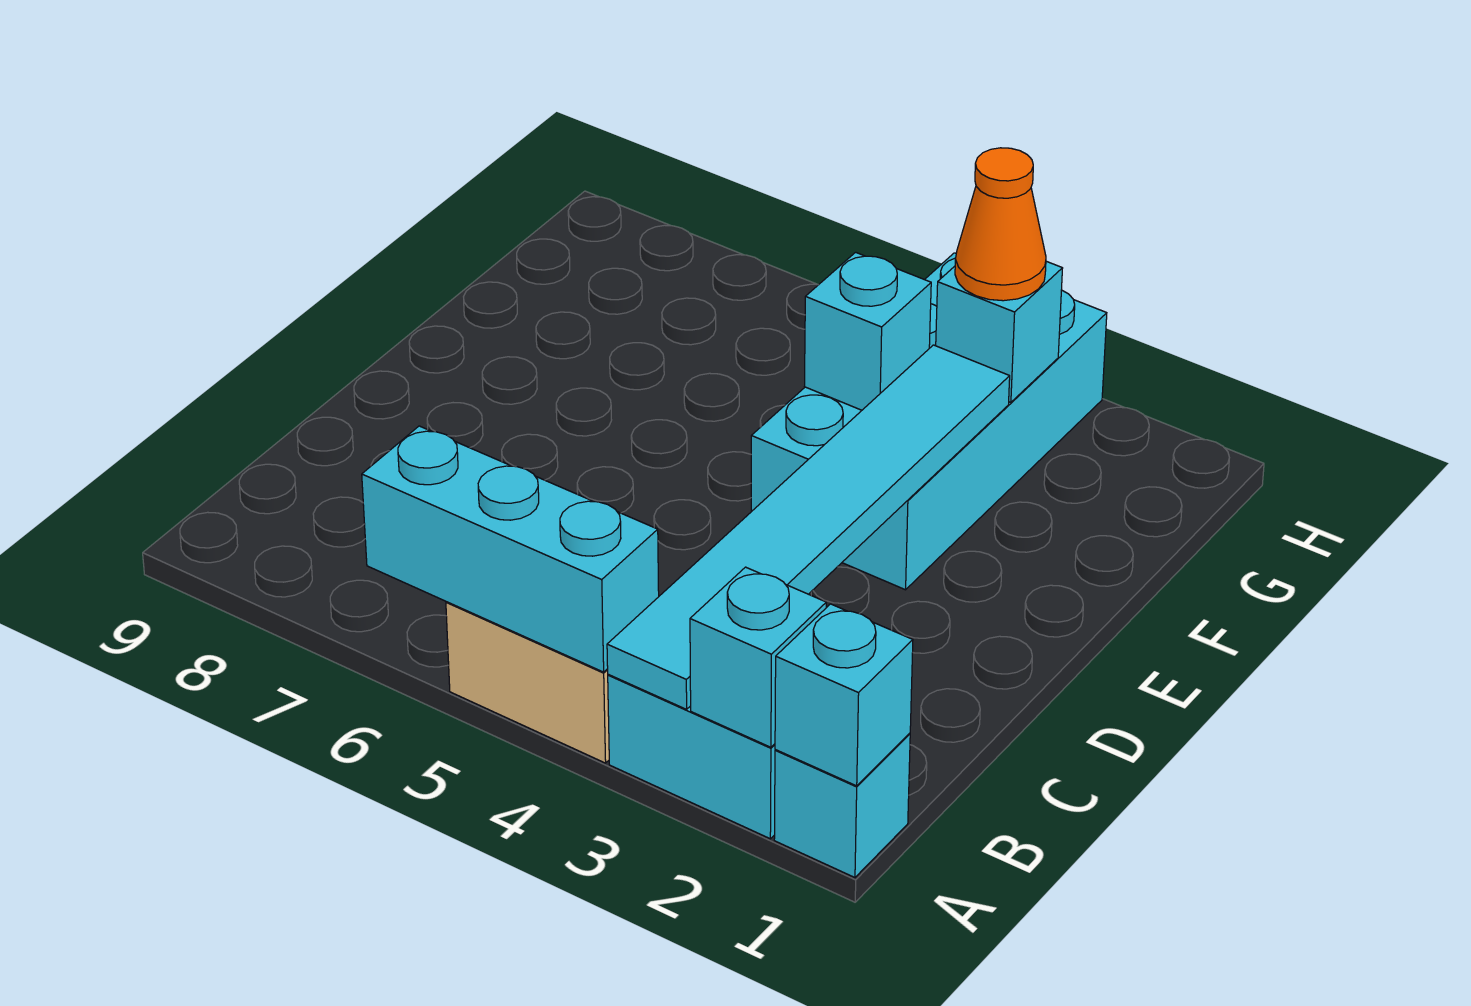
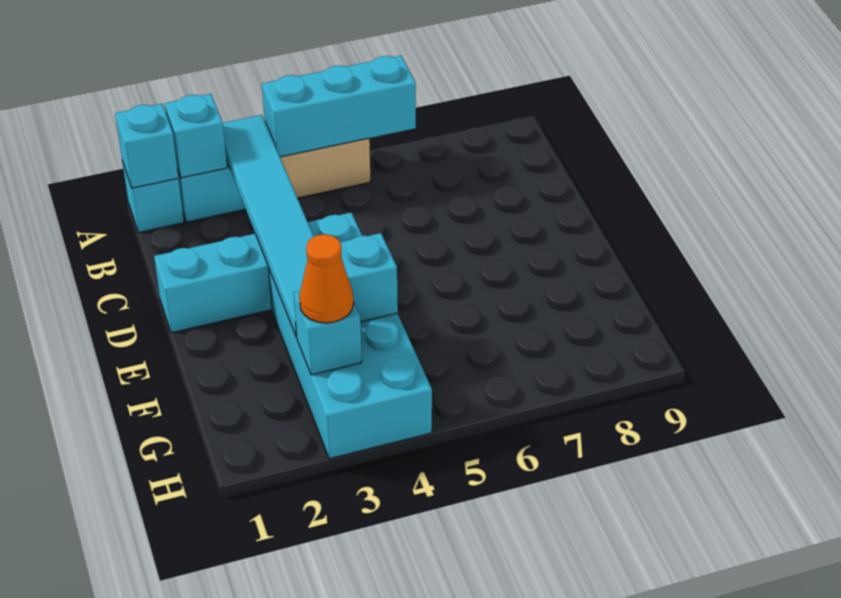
none -> cyan brick D1:D4 level 1

